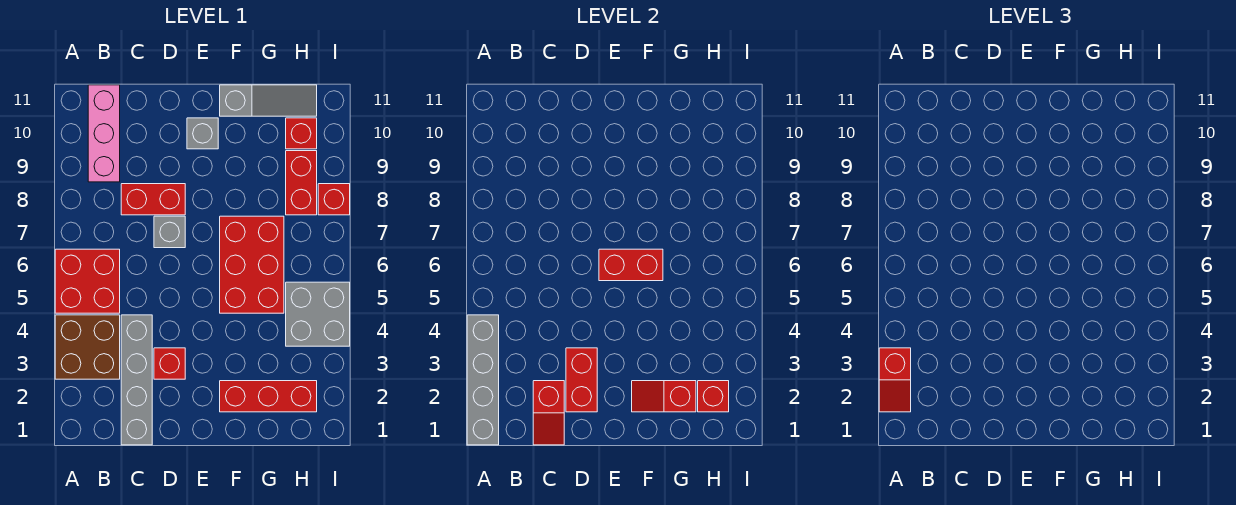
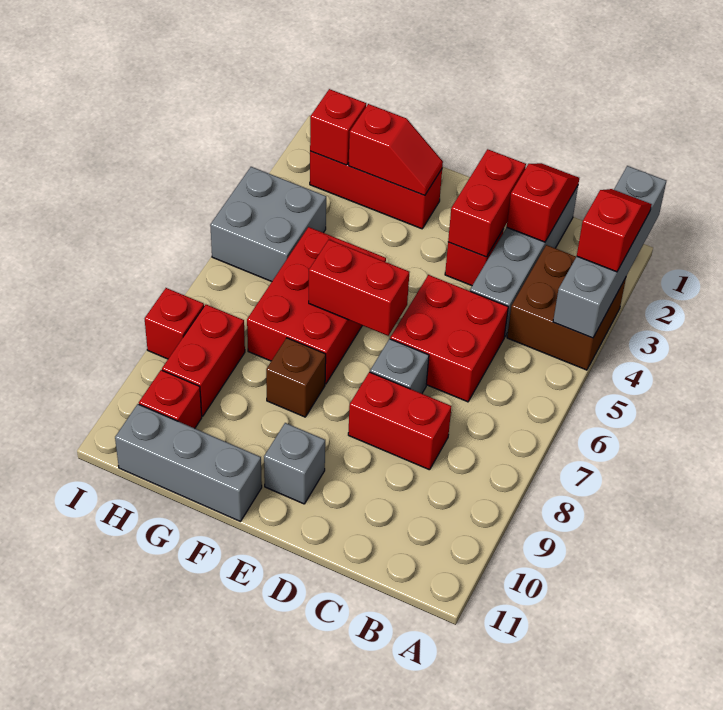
red brick A5:B6 level 1 -> red brick C5:D6 level 1
pink brick B9:B11 level 1 -> none
none -> brown brick F8 level 1
grey slope F11:H11 level 1 top F -> grey brick F11:H11 level 1

